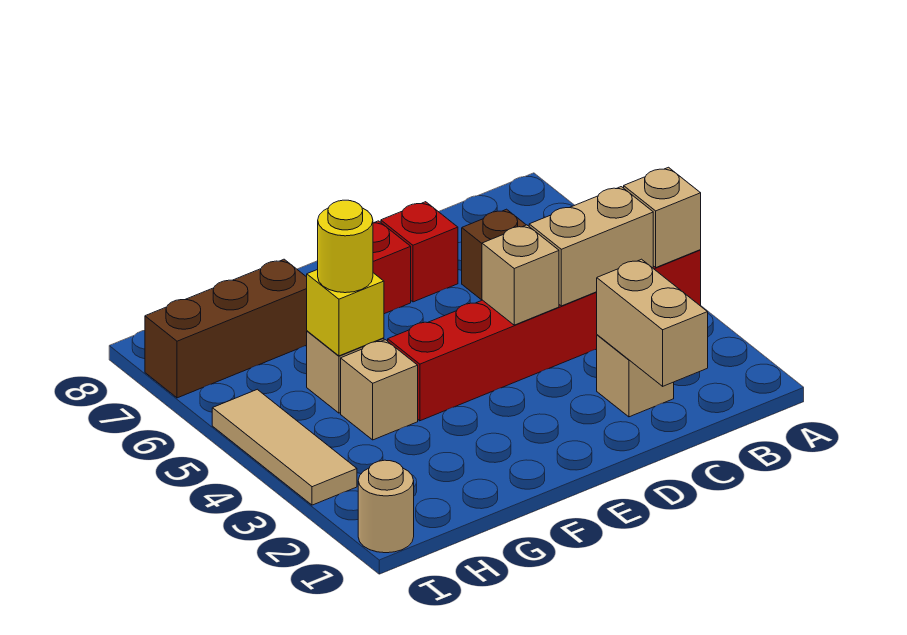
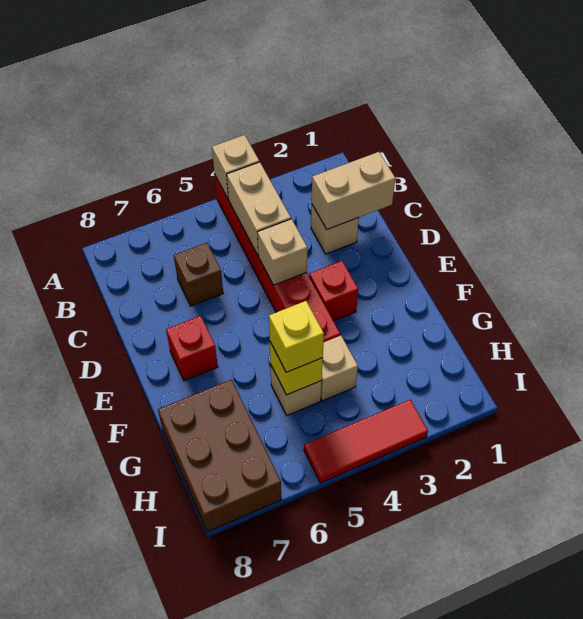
red brick D7 level 1 -> red brick E3 level 1
yellow round brick G5 level 3 -> yellow brick G5 level 3
brown brick G7:I7 level 1 -> brown brick G7:I8 level 1
tan round brick I1 level 1 -> none
tan tile I3:I5 level 1 -> red tile I3:I5 level 1

